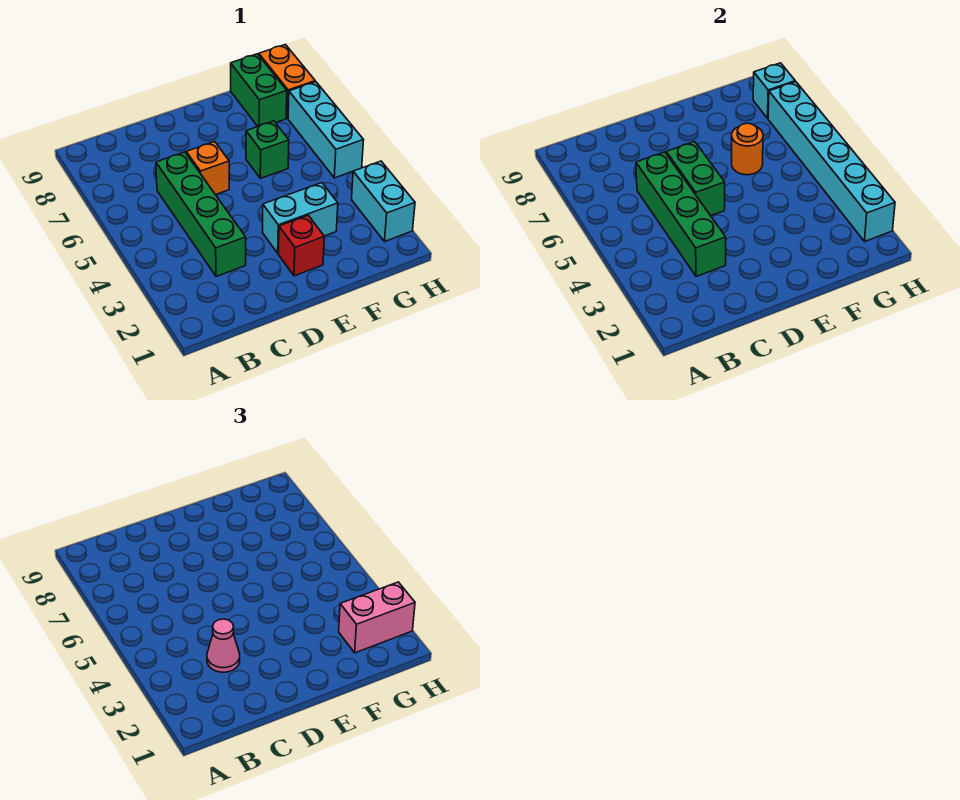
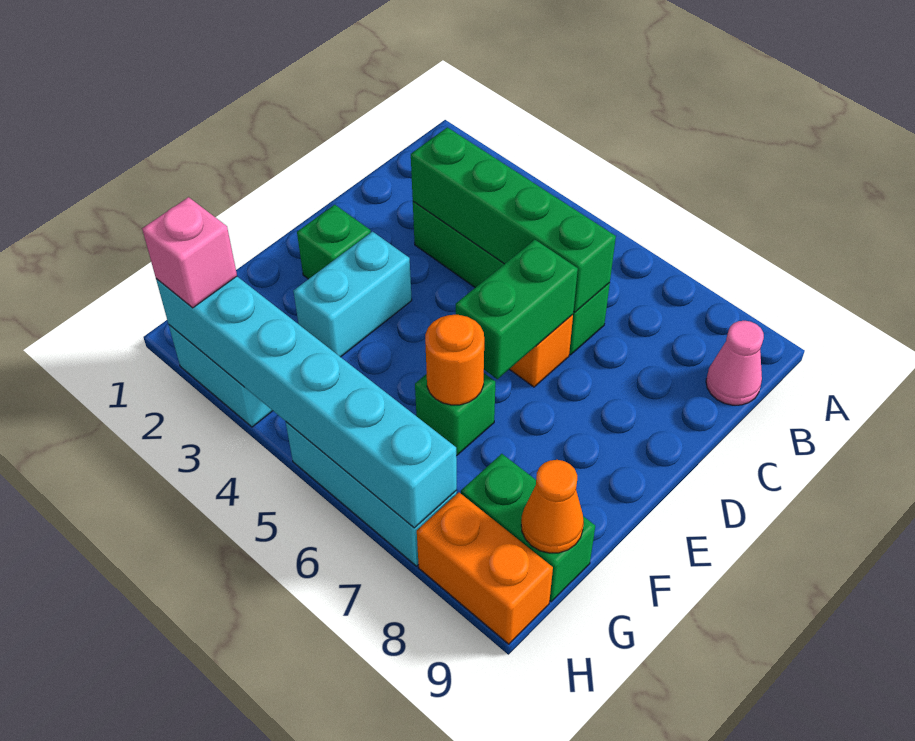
pink cone C3 level 3 -> pink cone B9 level 1
green brick D5:D6 level 2 -> green brick D6:E6 level 2
red brick E2 level 1 -> green brick E2 level 1
pink brick G2:H2 level 3 -> pink brick H2 level 3
none -> orange cone G9 level 2
cyan brick H8 level 2 -> none

